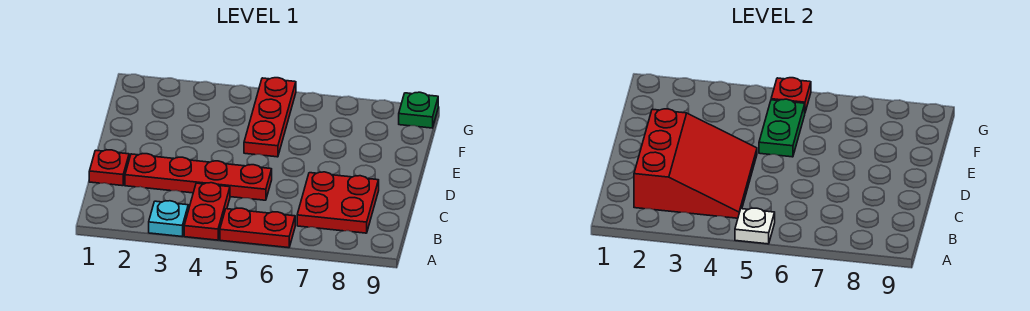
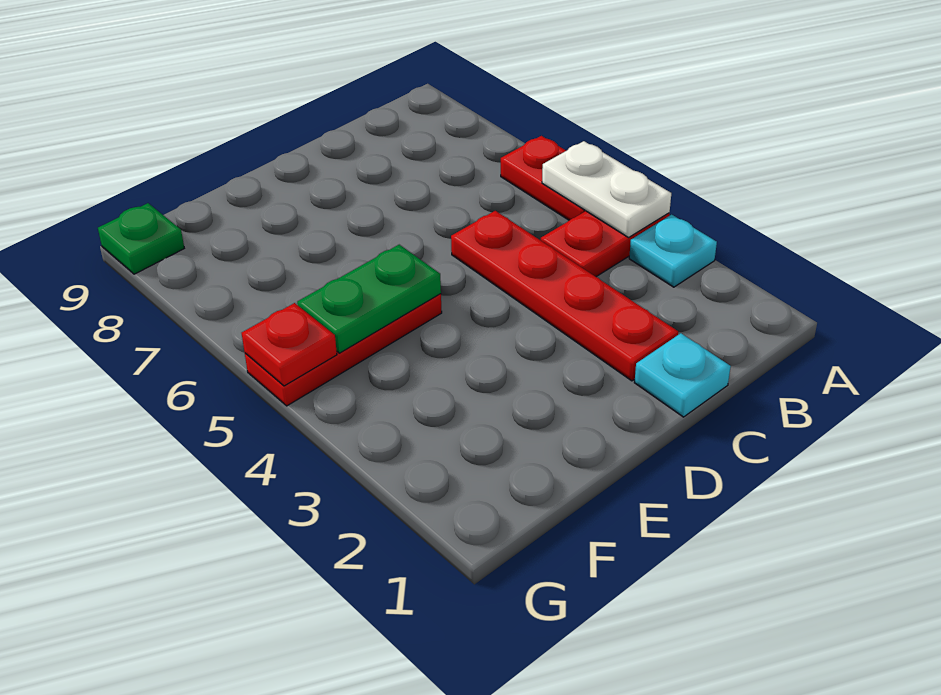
white plate A5 level 2 -> white plate A4:A5 level 2
red slope B2:D4 level 2 top 2 -> none
red plate B7:C8 level 1 -> none
red plate C1 level 1 -> cyan plate C1 level 1

